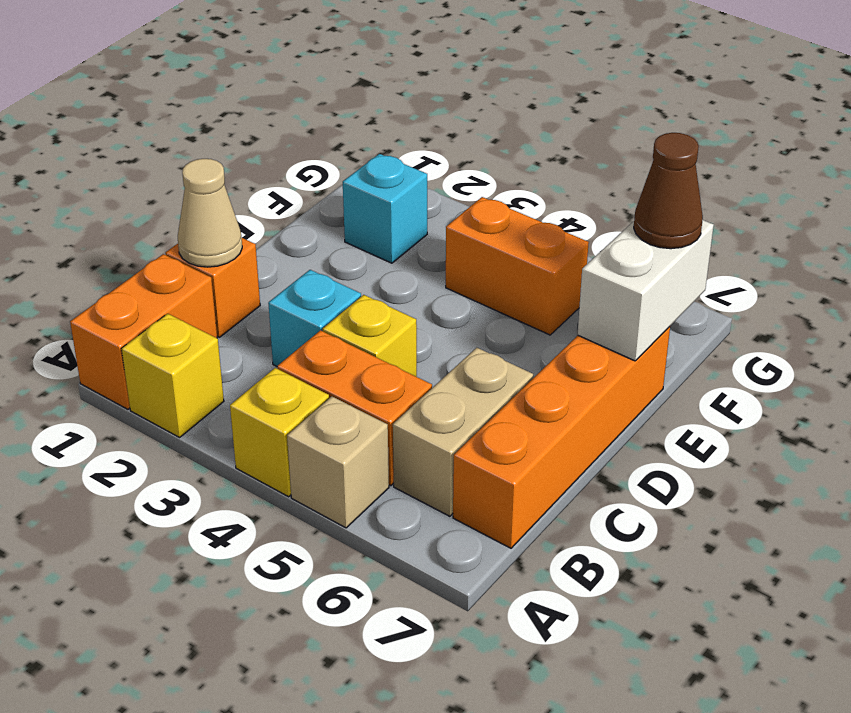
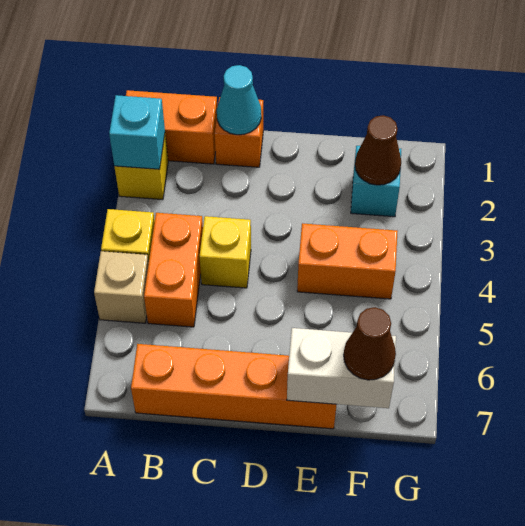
tan brick B6:C6 level 1 -> none
tan cone C1 level 2 -> cyan cone C1 level 2
cyan brick C3 level 1 -> cyan brick A2 level 2
none -> brown cone F2 level 2
orange brick F4:F5 level 1 -> orange brick E4:F4 level 1

